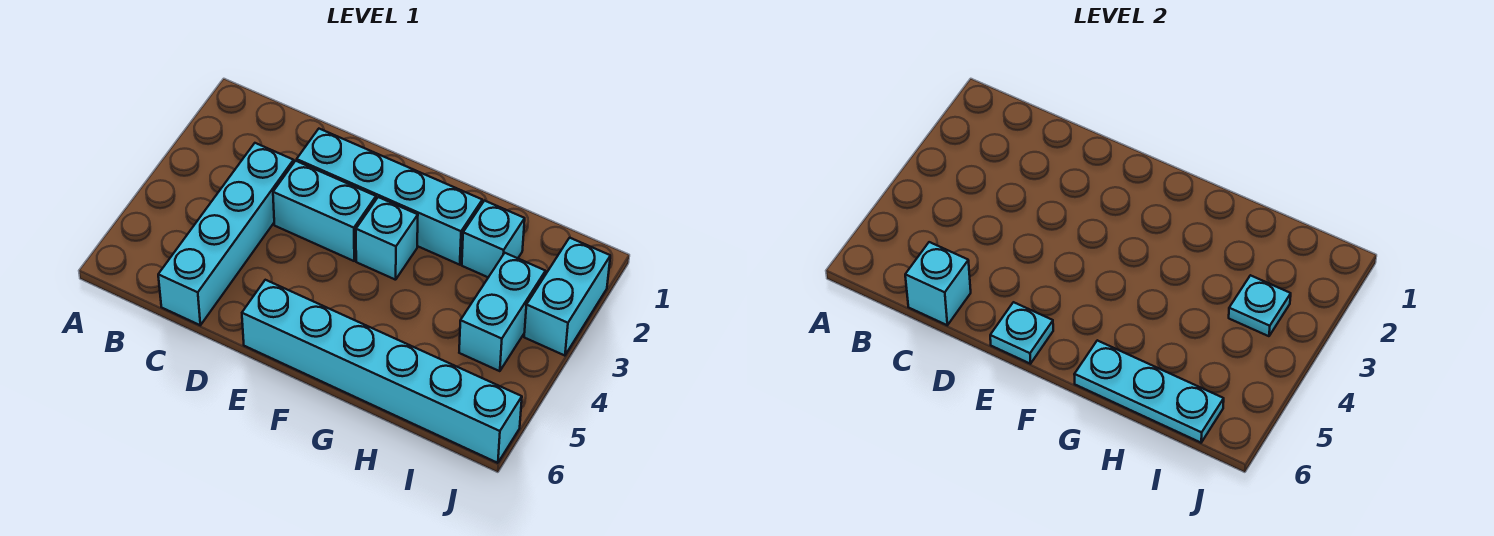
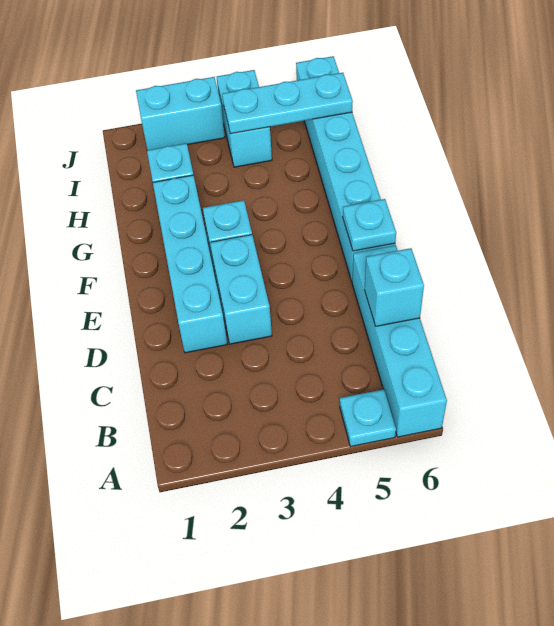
cyan brick C3:C6 level 1 -> cyan brick A6:D6 level 1
cyan plate G6:I6 level 2 -> cyan plate I4:I6 level 2
cyan brick I3:I4 level 1 -> cyan brick I4:J4 level 1
cyan plate I3 level 2 -> cyan plate A5 level 1

